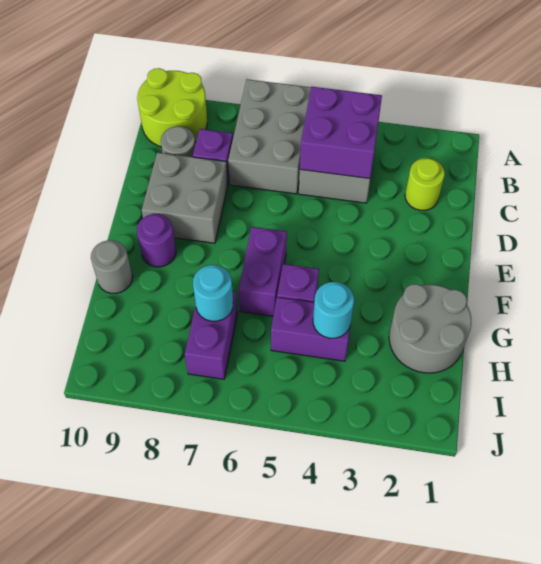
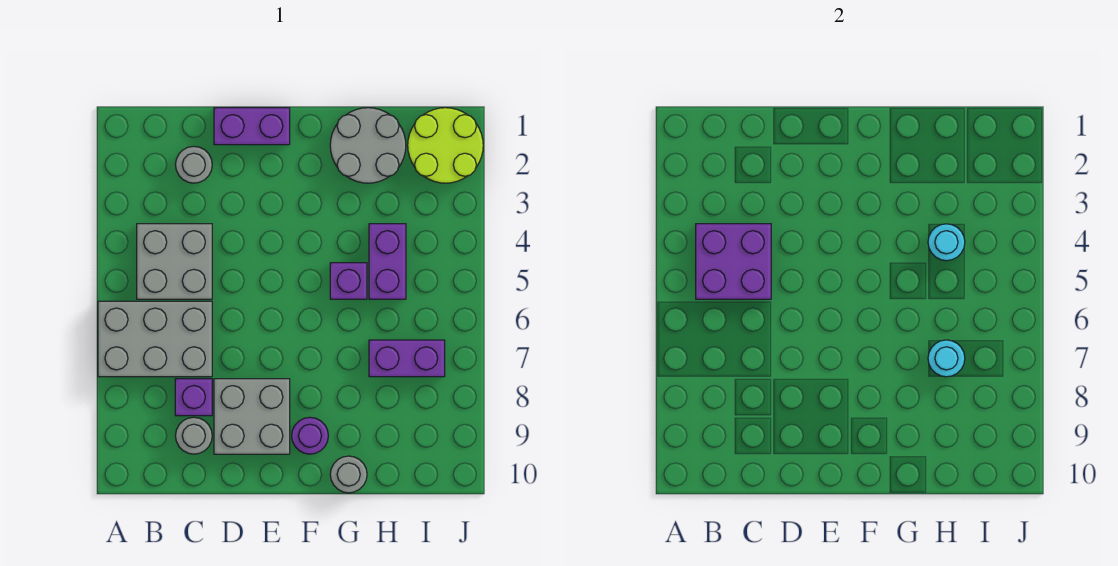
lime round brick A9:B10 level 1 -> lime round brick I1:J2 level 1
lime round brick C2 level 1 -> grey round brick C2 level 1
purple brick F6:G6 level 1 -> purple brick D1:E1 level 1

